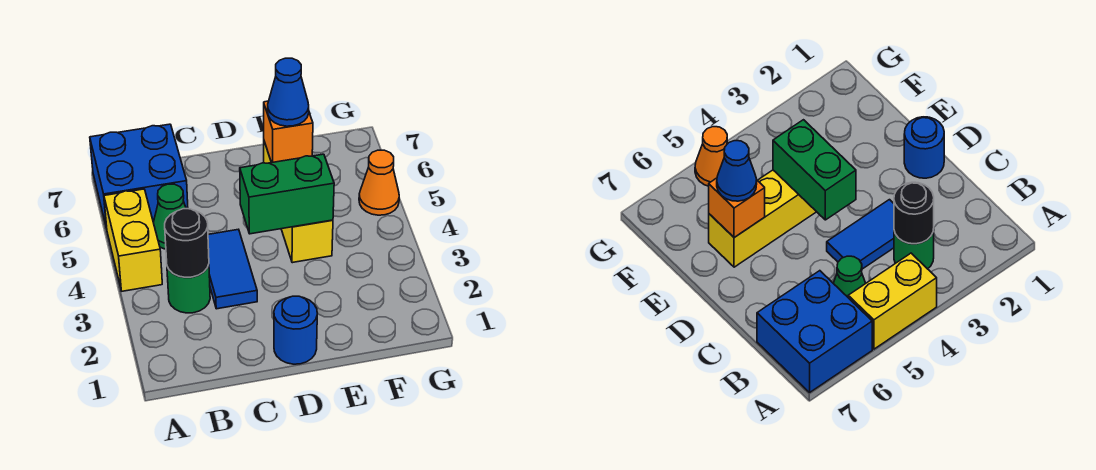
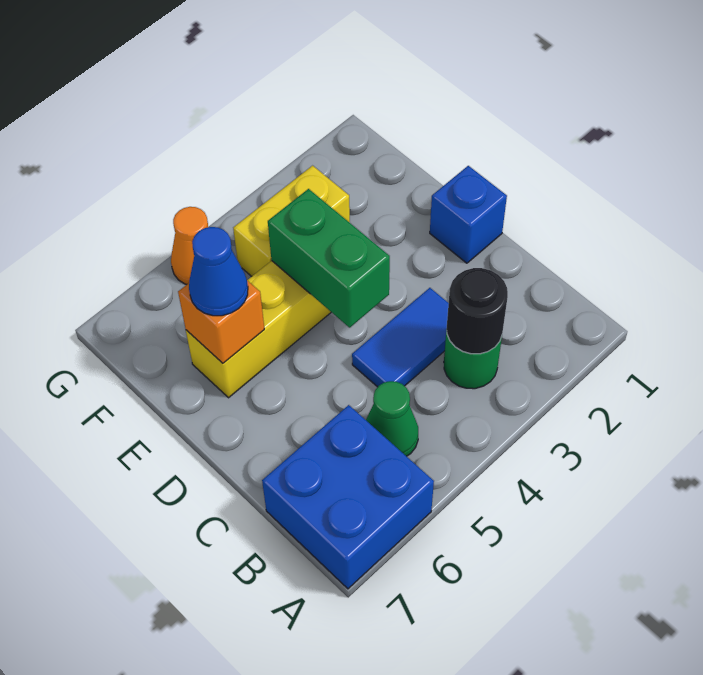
yellow brick A4:A5 level 1 -> yellow brick F3:F4 level 1
blue round brick D1 level 1 -> blue brick D1 level 1

